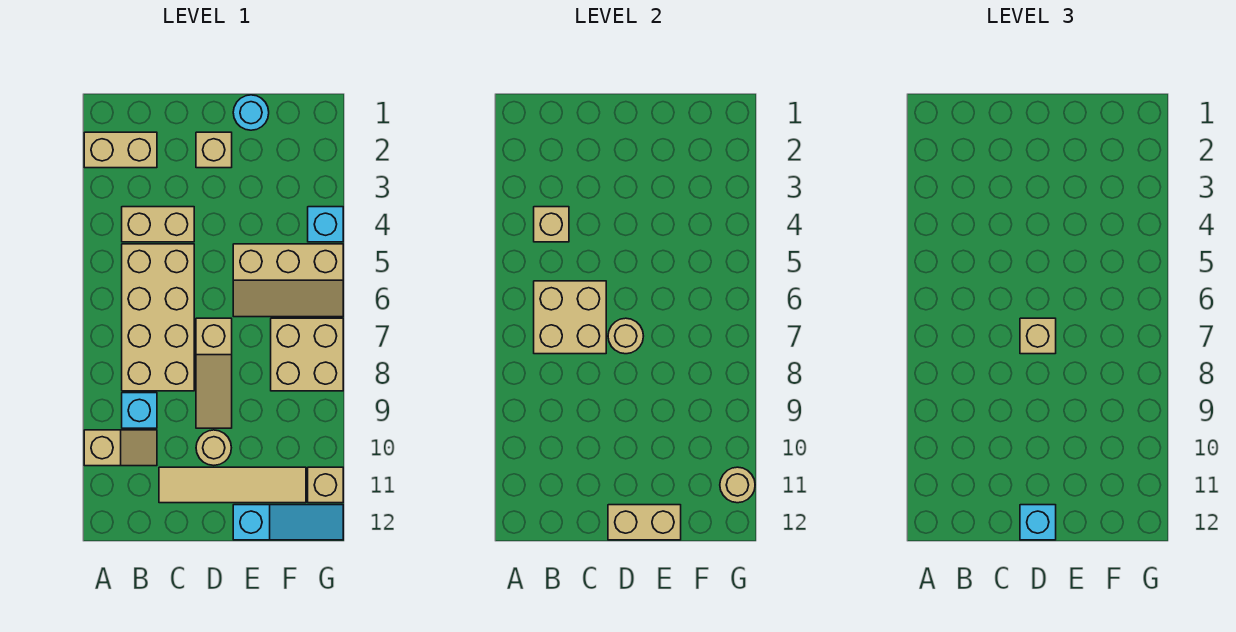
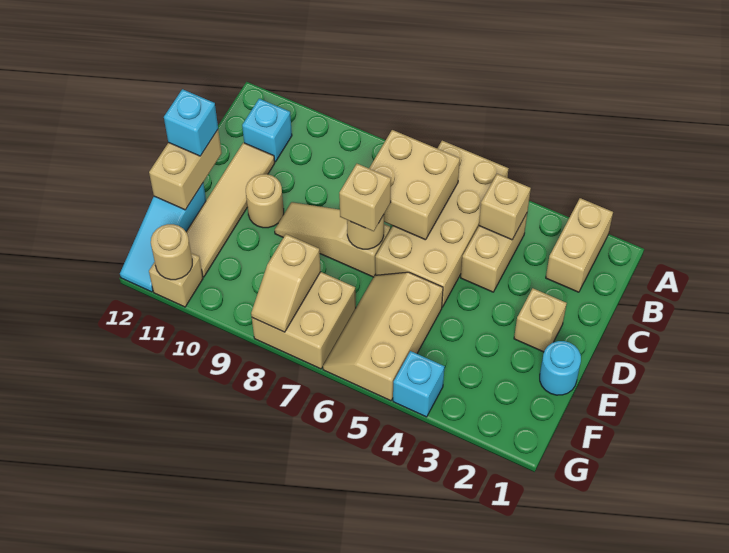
tan slope A10:B10 level 1 top A -> tan slope F8:G8 level 2 top F
tan brick B5:C8 level 1 -> tan brick A5:D6 level 1
cyan brick B9 level 1 -> cyan brick B11 level 1

